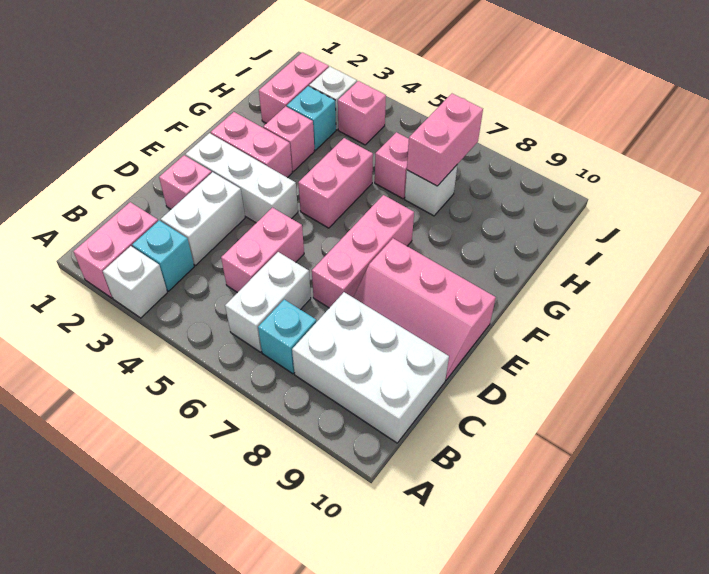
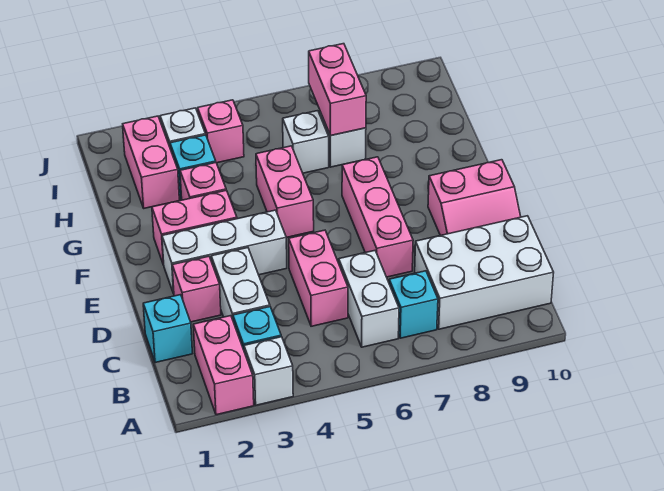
none -> cyan brick C1 level 1
pink slope D8:E10 level 1 top E -> pink slope D9:E10 level 1 top E
pink brick H6 level 1 -> white brick H6 level 1

